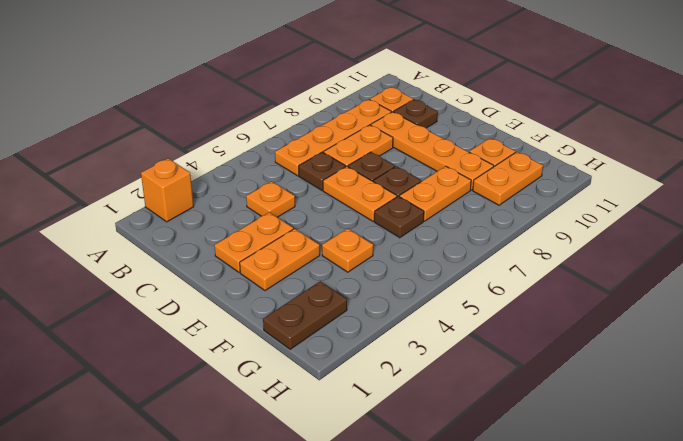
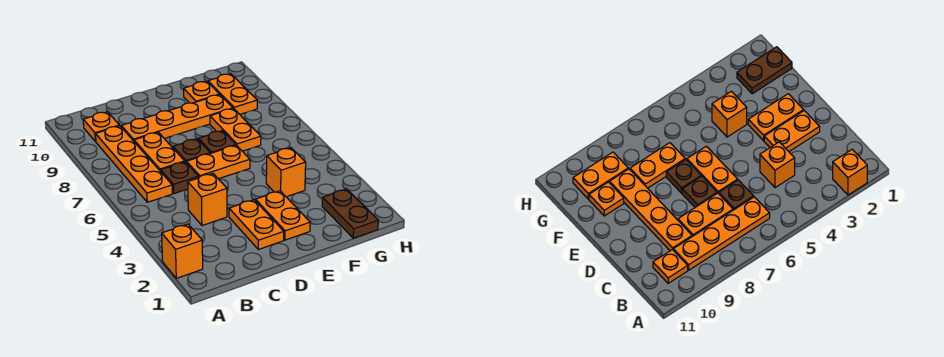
orange plate C4 level 1 -> orange brick C4 level 1
brown plate C10 level 1 -> none
orange plate F4 level 1 -> orange brick F4 level 1
brown plate F6 level 1 -> none

